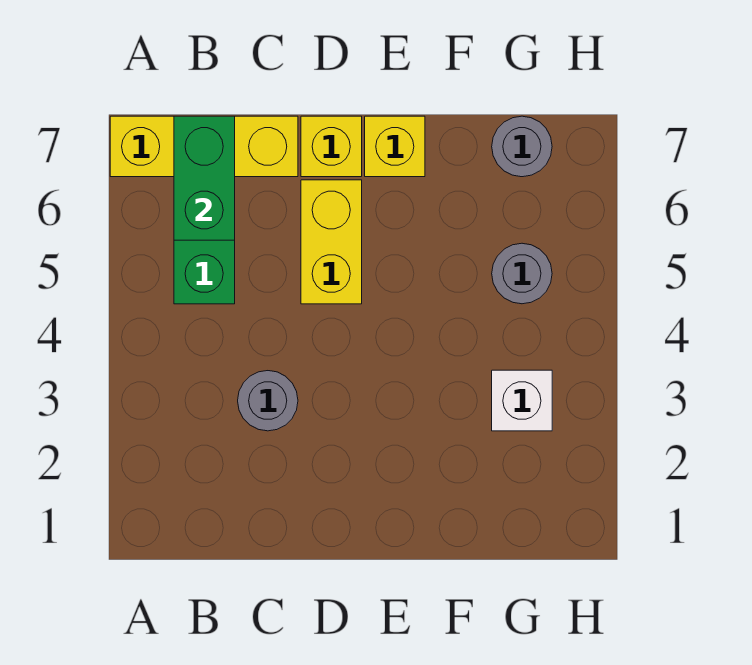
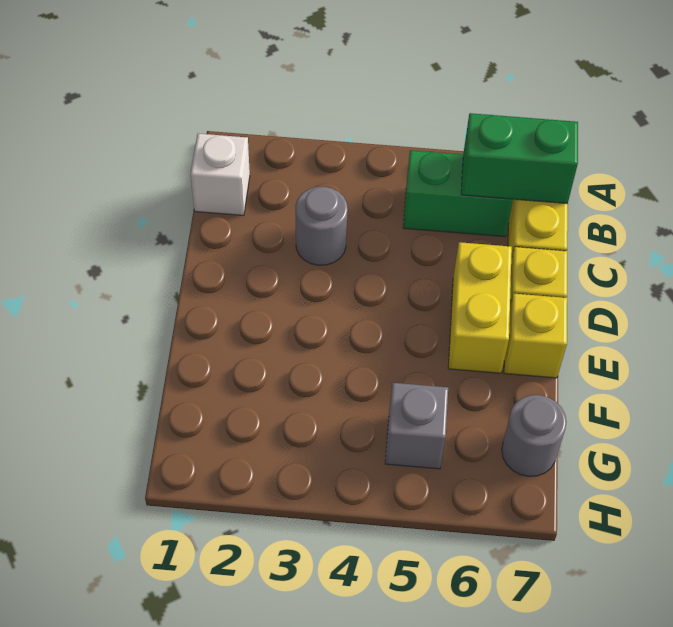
yellow brick D5:D6 level 1 -> yellow brick D6:E6 level 1
white brick G3 level 1 -> white brick B1 level 1
grey round brick G5 level 1 -> grey brick G5 level 1

